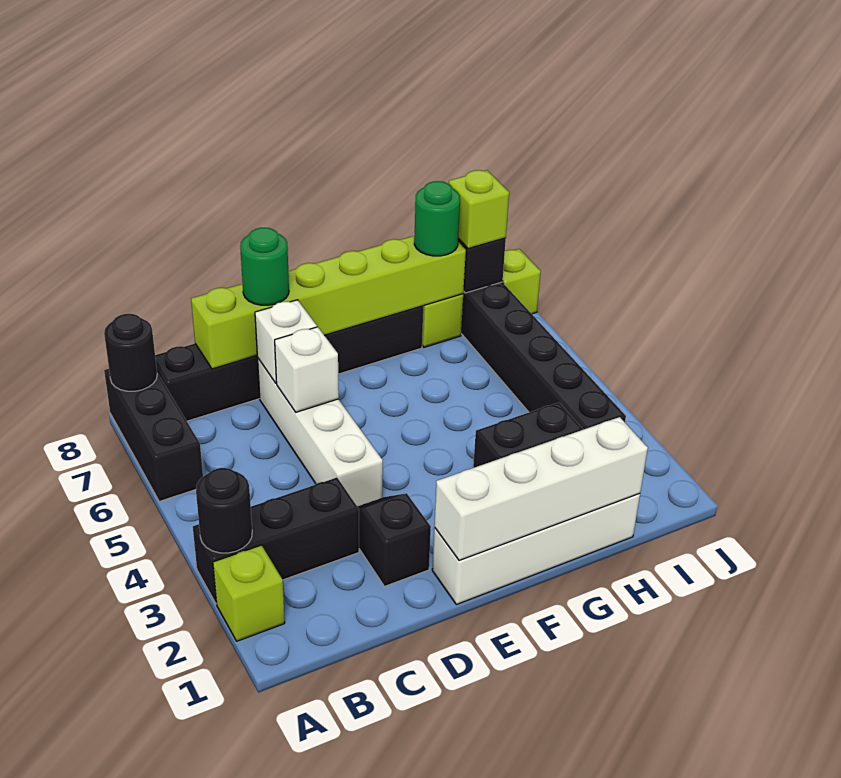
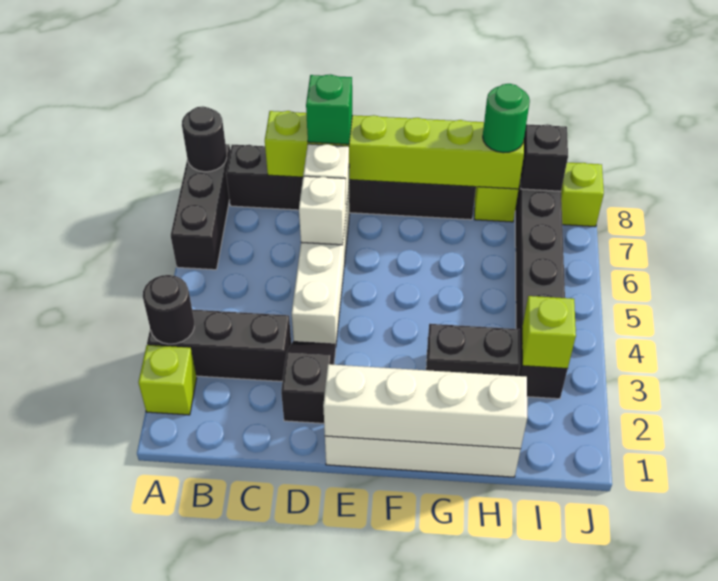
green round brick D8 level 3 -> green brick D8 level 3
lime brick I8 level 3 -> lime brick I3 level 2

